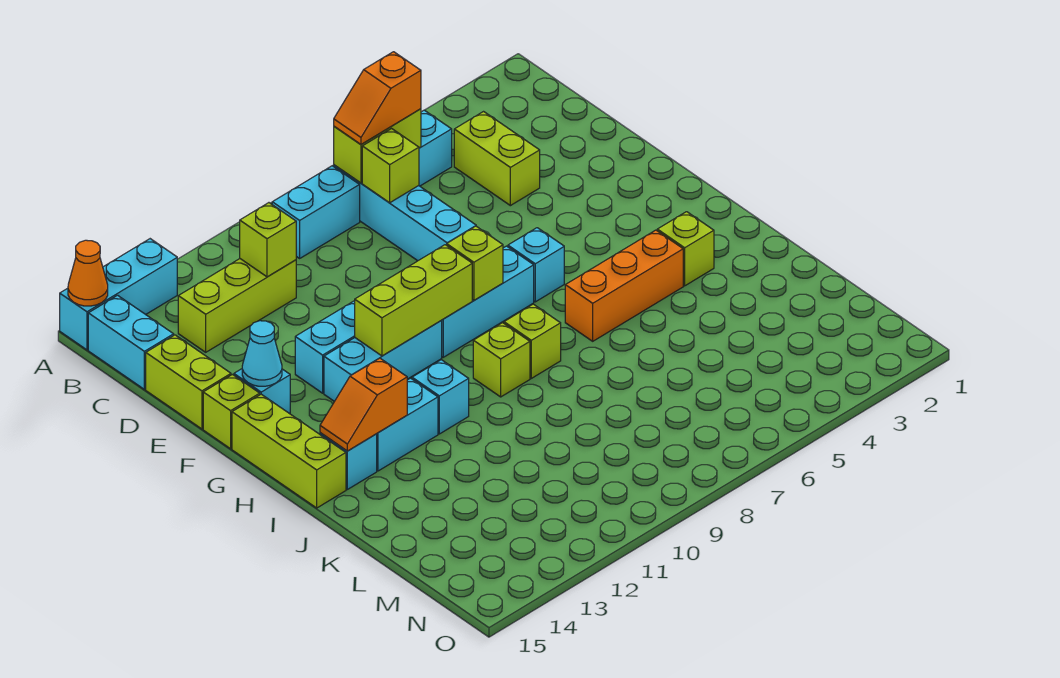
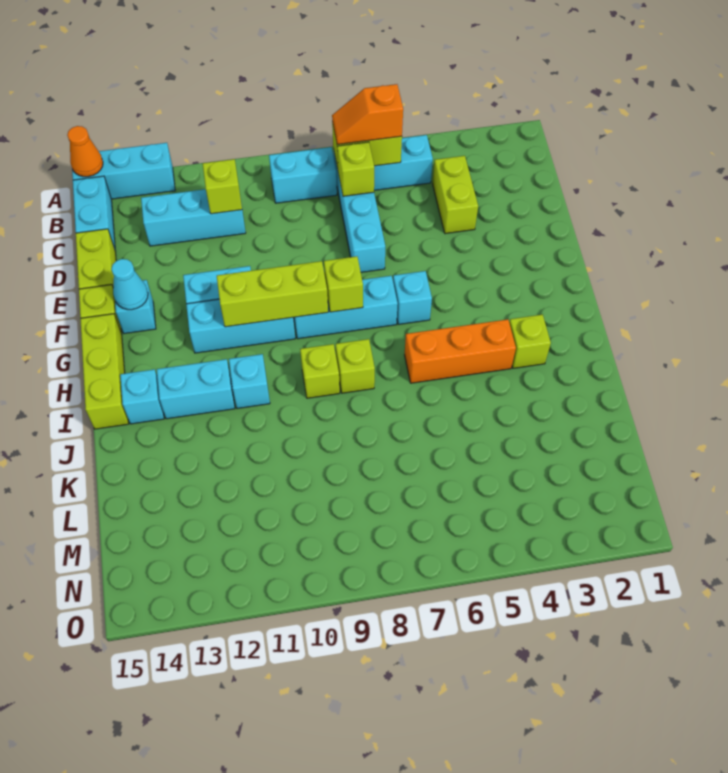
lime brick C11:C13 level 1 -> cyan brick C11:C13 level 1
orange slope I13:I14 level 2 top 13 -> none

